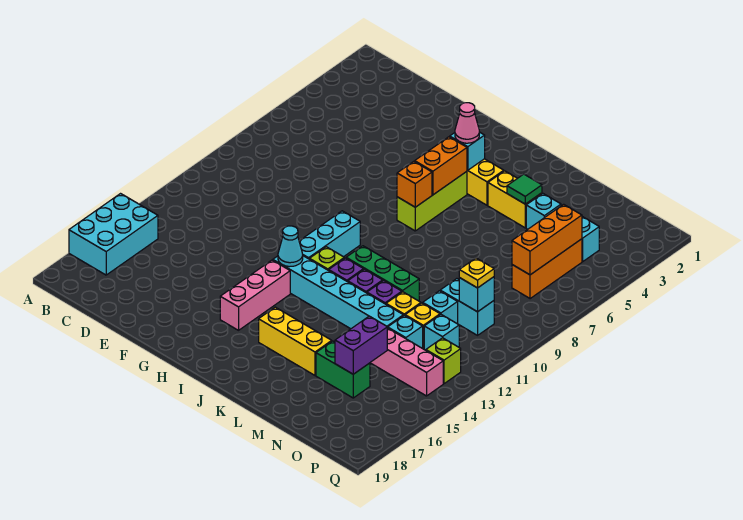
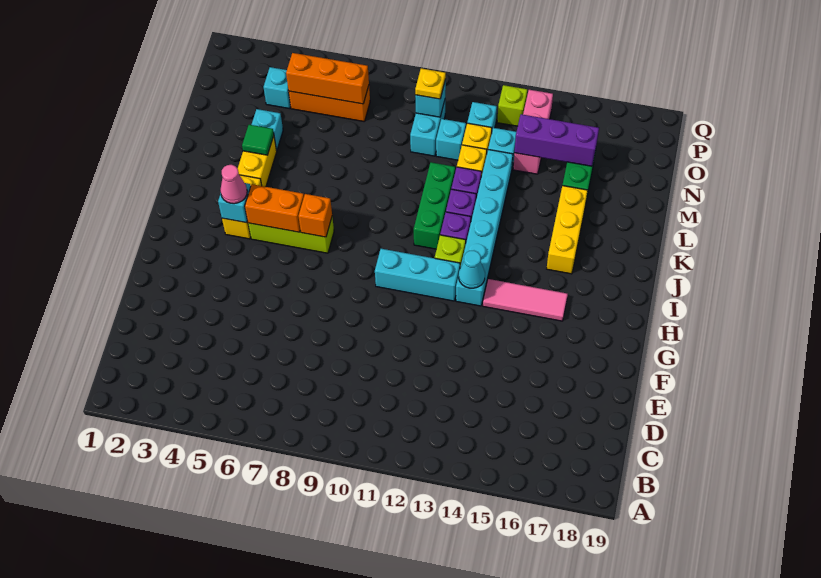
cyan brick A15:B17 level 1 -> none
pink brick H14:H16 level 1 -> pink tile H14:H16 level 1
purple brick N15:N16 level 2 -> purple brick N14:N16 level 2

